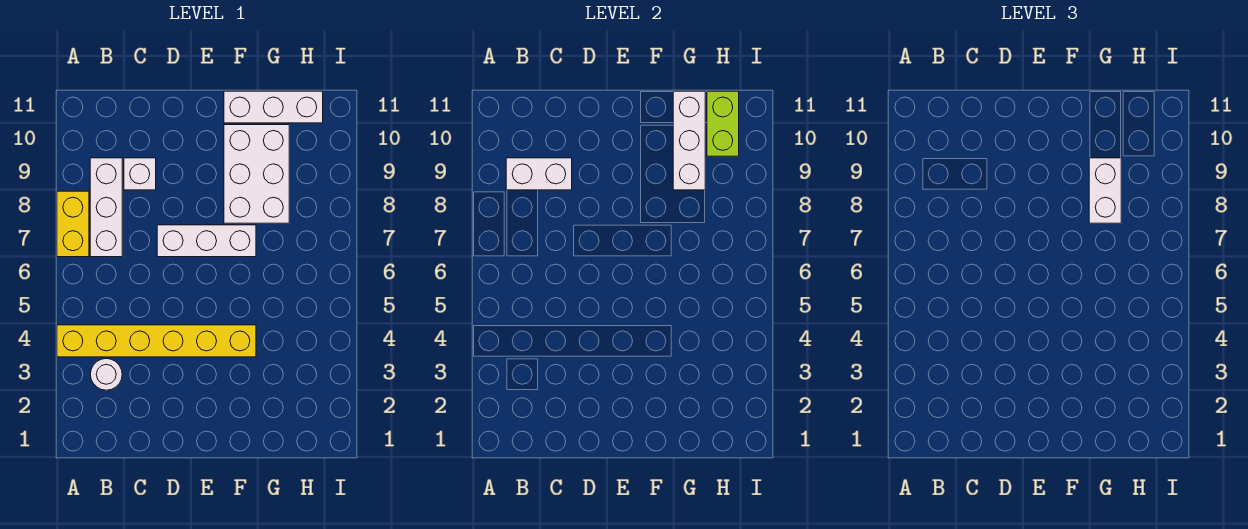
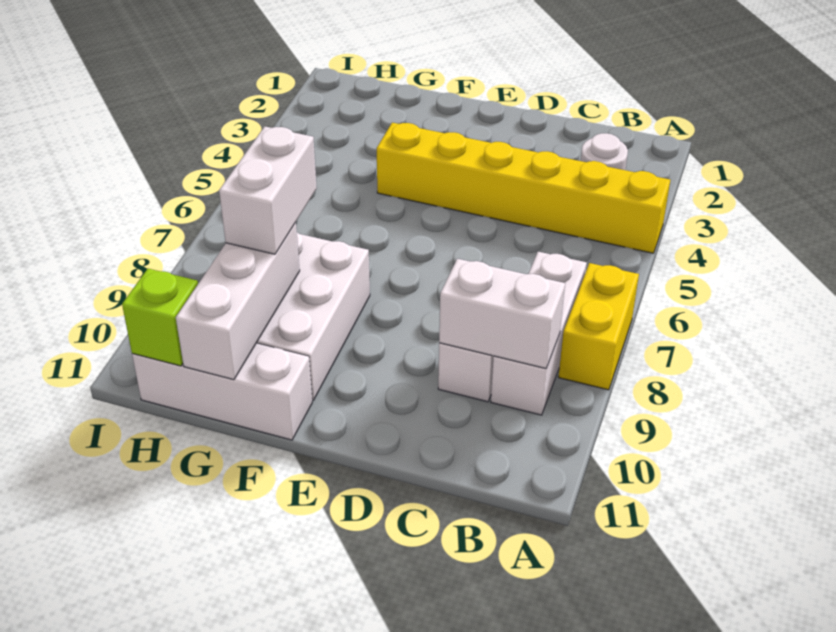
white brick D7:F7 level 1 -> none
lime brick H10:H11 level 2 -> lime brick H11 level 2

